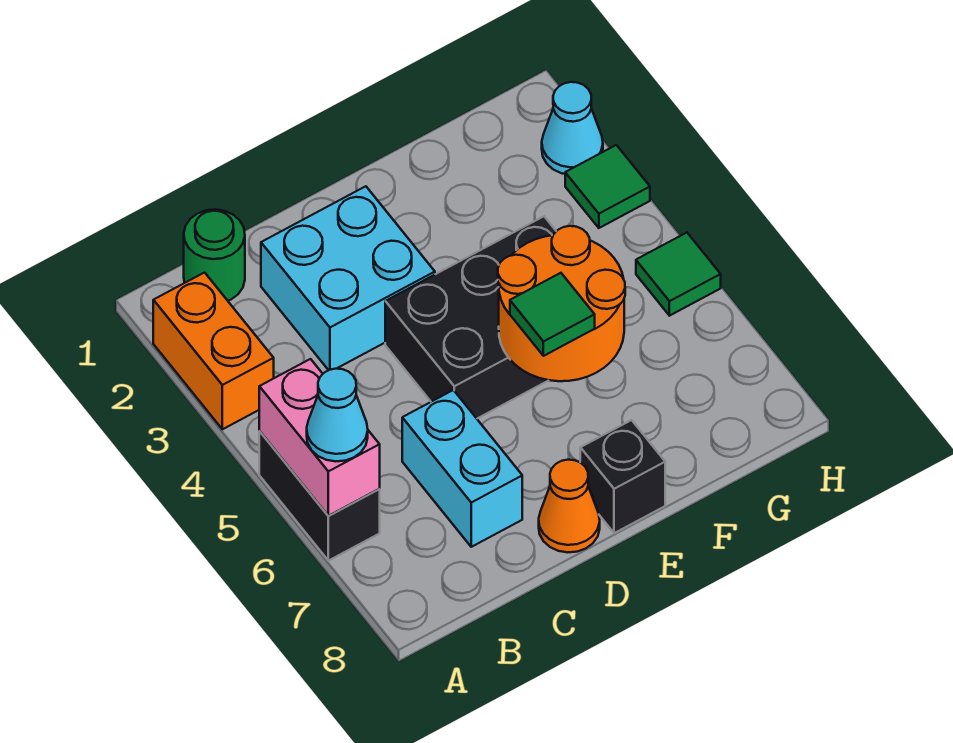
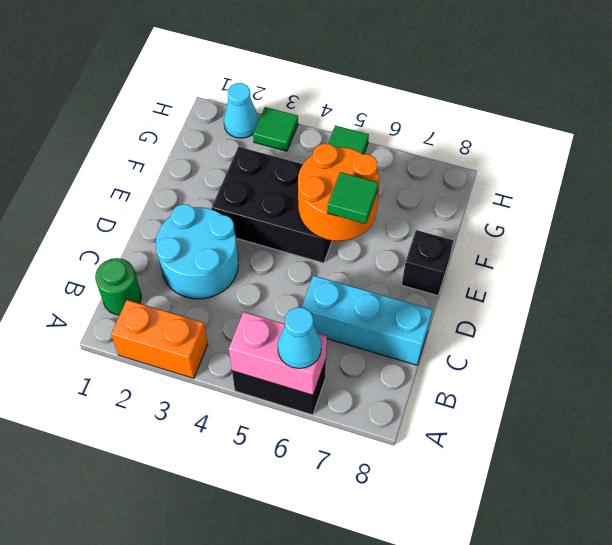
cyan brick C2:D3 level 1 -> cyan round brick C2:D3 level 1
cyan brick C6:C7 level 1 -> cyan brick C6:C8 level 1
black brick D4:F5 level 1 -> black brick E3:F5 level 1
orange cone D8 level 1 -> none

